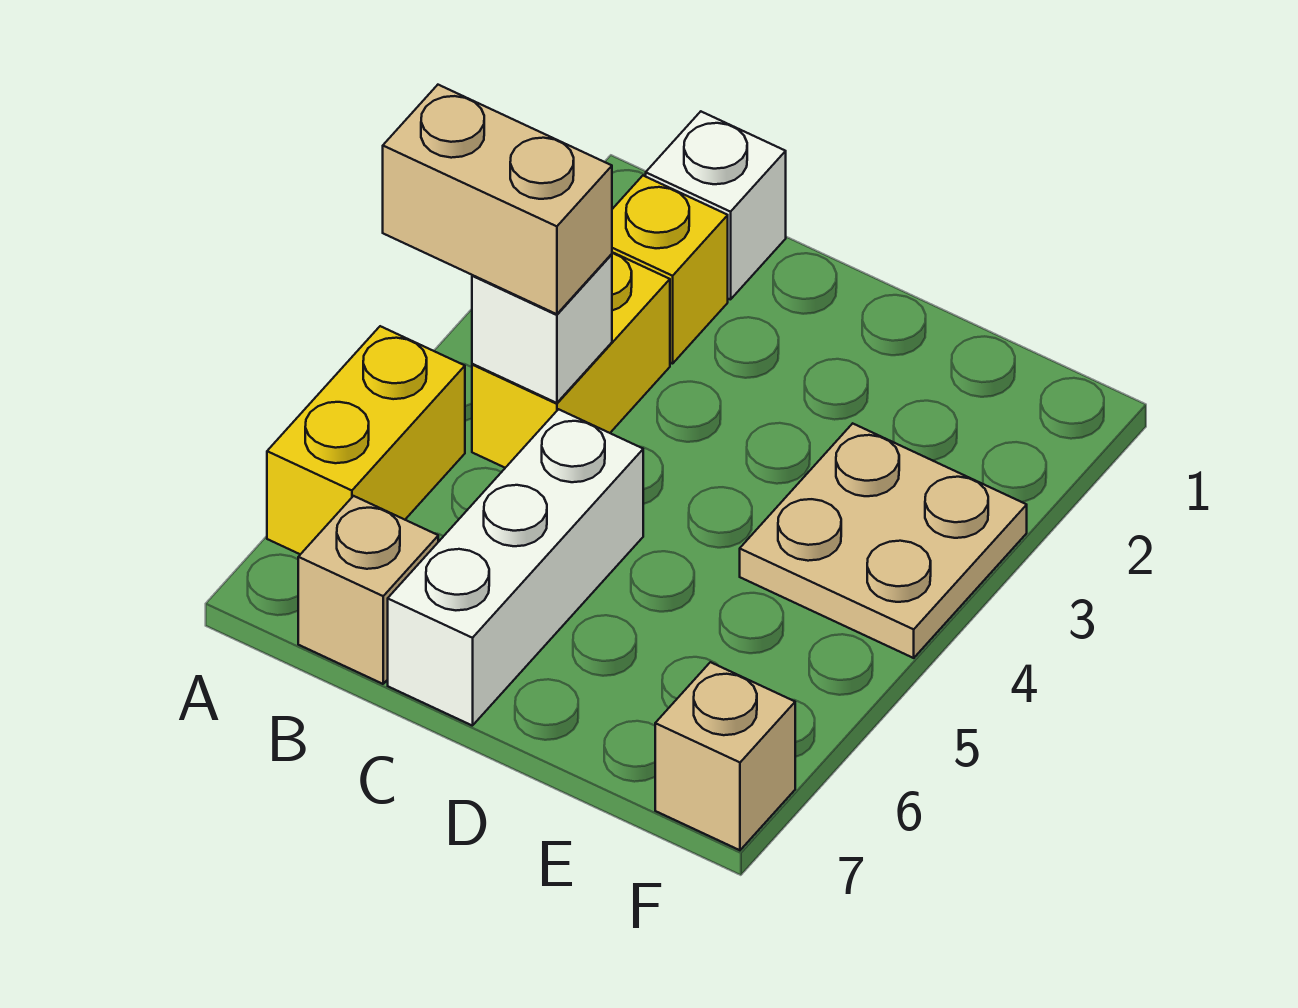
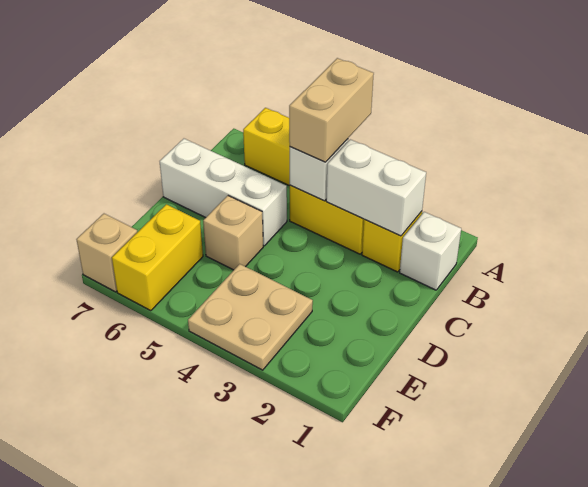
none -> white brick B2:B3 level 2
tan brick B7 level 1 -> tan brick D5 level 1
none -> yellow brick E6:F6 level 1

